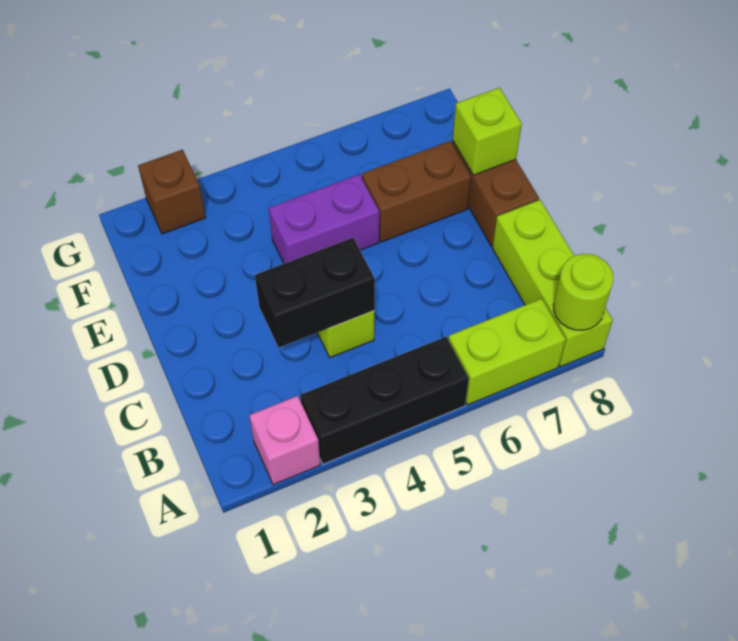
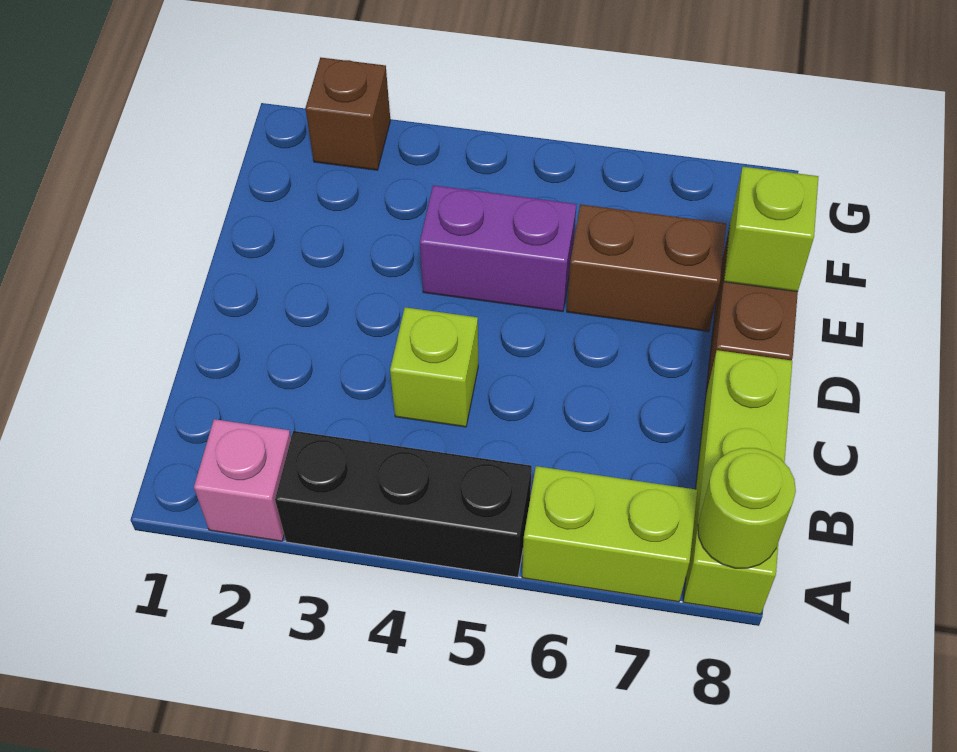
black brick C3:C4 level 2 -> none

